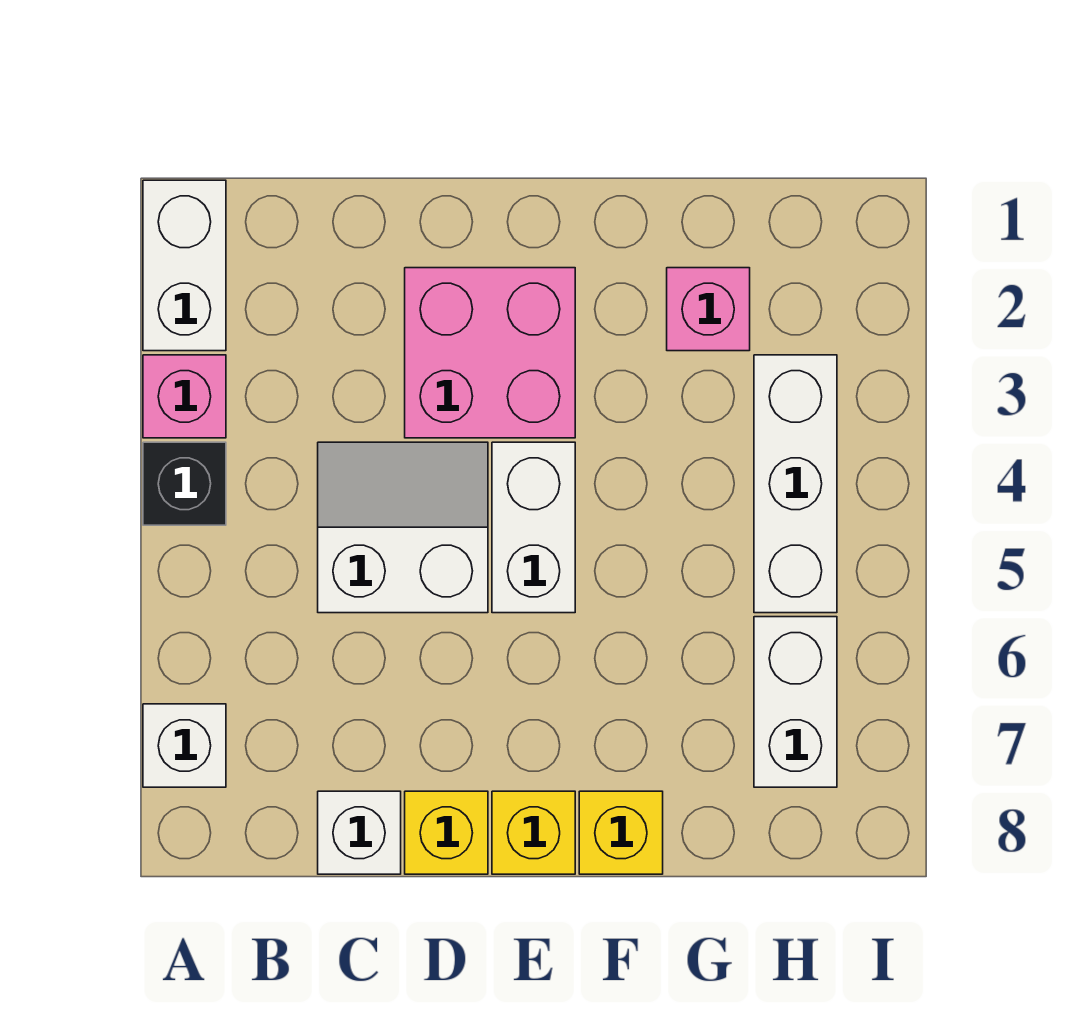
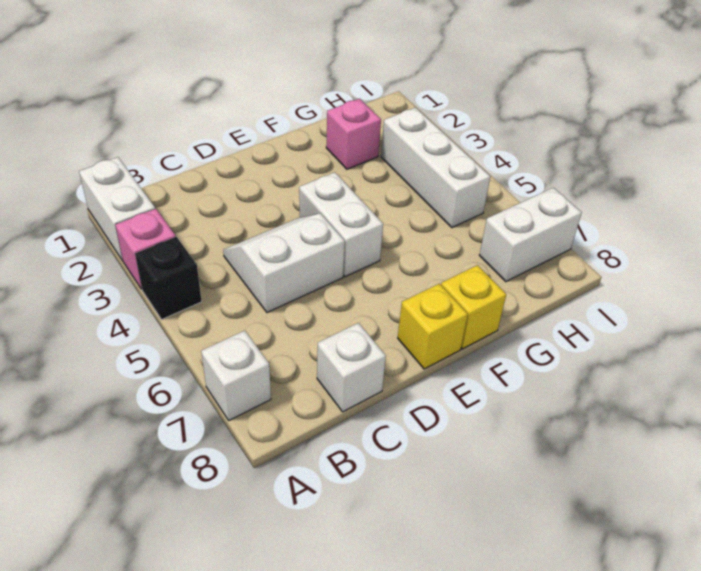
pink brick D2:E3 level 1 -> none
yellow brick D8 level 1 -> none
white brick H6:H7 level 1 -> white brick H7:I7 level 1

